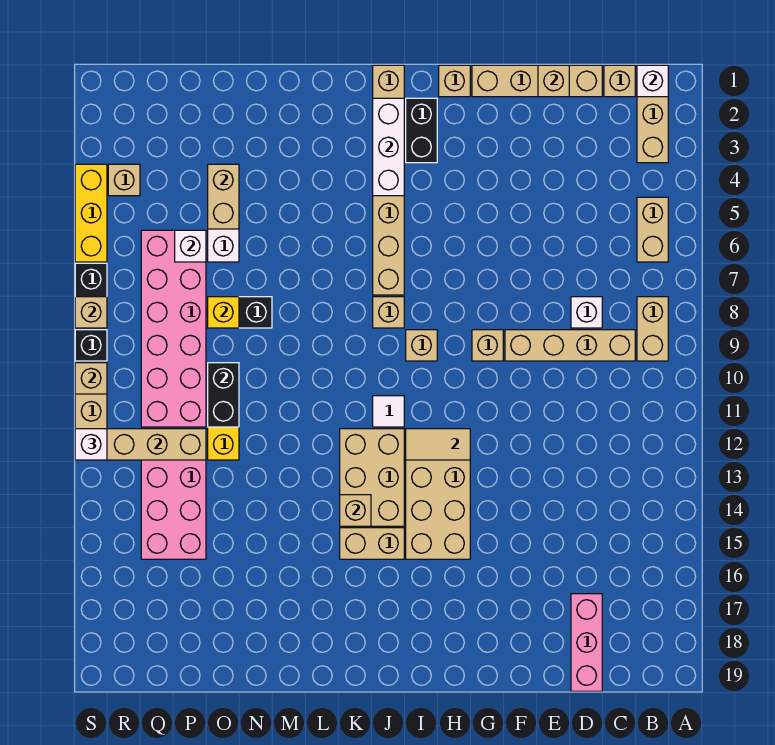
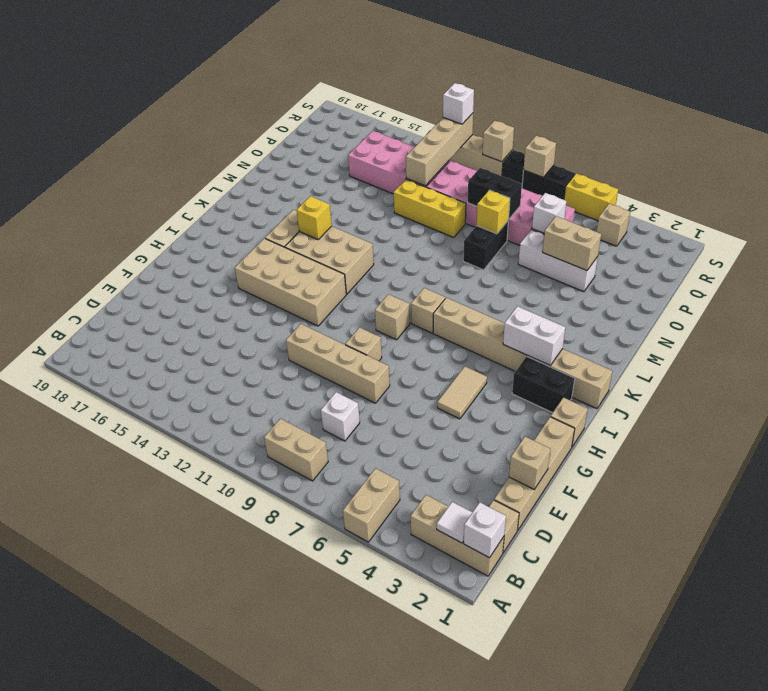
tan brick B5:B6 level 1 -> tan brick A5:B5 level 1
tan brick C9:F9 level 1 -> tan brick F8:F11 level 1
pink brick D17:D19 level 1 -> none
tan tile H12:I12 level 2 -> tan tile G5:H5 level 1
white brick J2:J4 level 2 -> white brick J3:J4 level 2
white tile J11 level 1 -> white tile B2 level 2
tan brick K14 level 2 -> yellow brick K14 level 2
black brick O10:O11 level 2 -> black brick P8:P9 level 2
yellow brick S4:S6 level 1 -> yellow brick S5:S6 level 1

